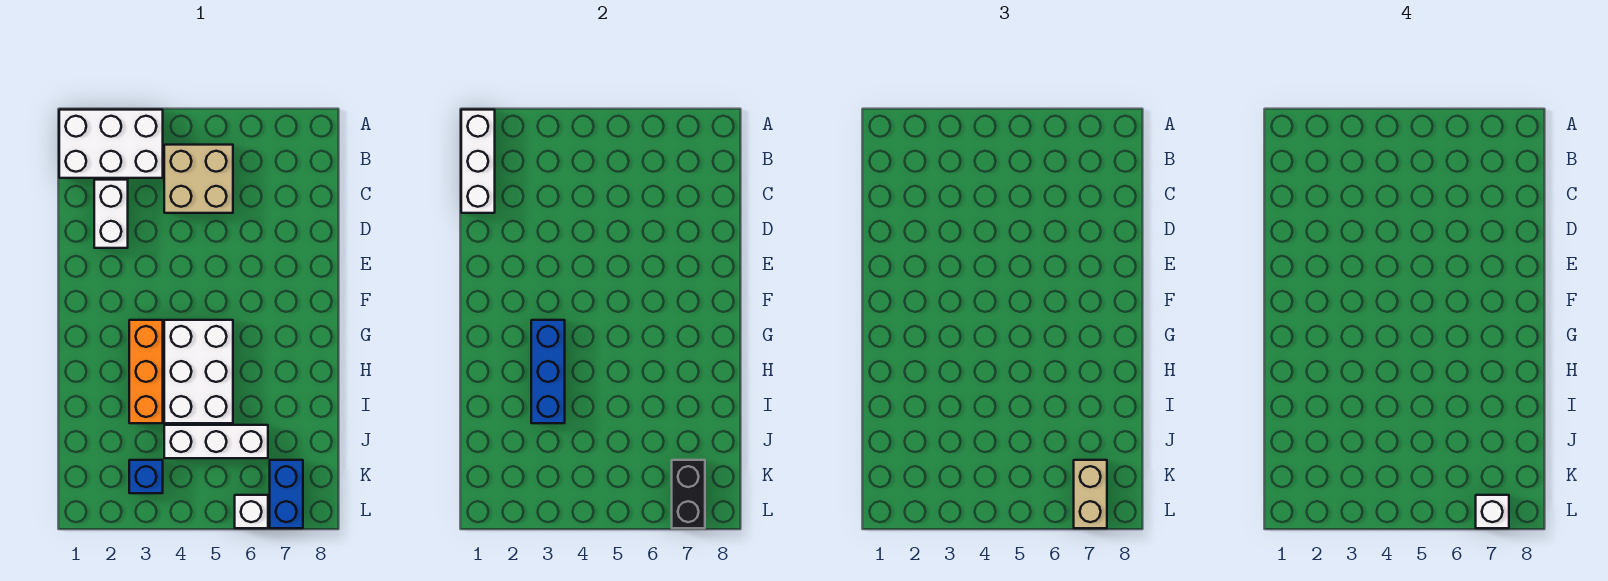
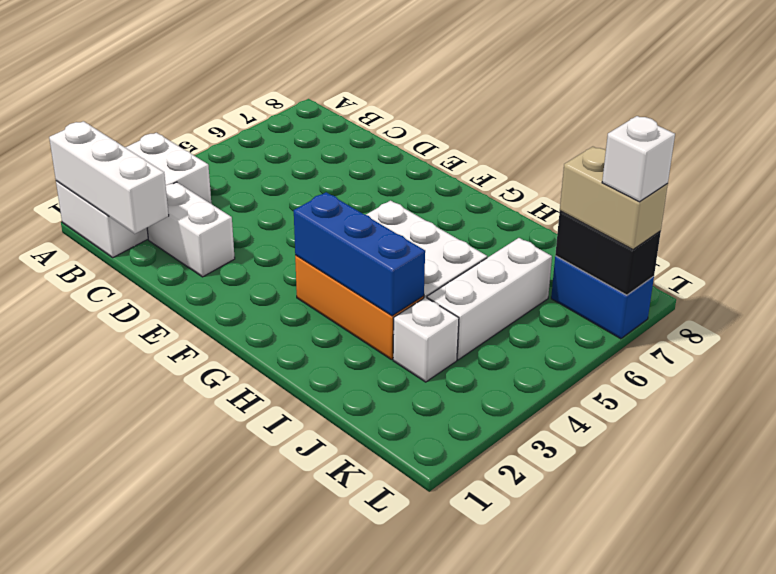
tan brick B4:C5 level 1 -> none
blue brick K3 level 1 -> none
white brick L6 level 1 -> white brick J3 level 1

